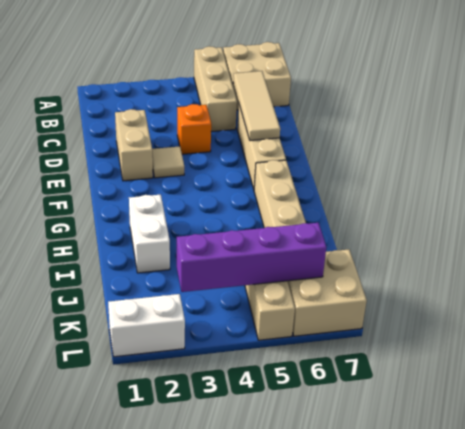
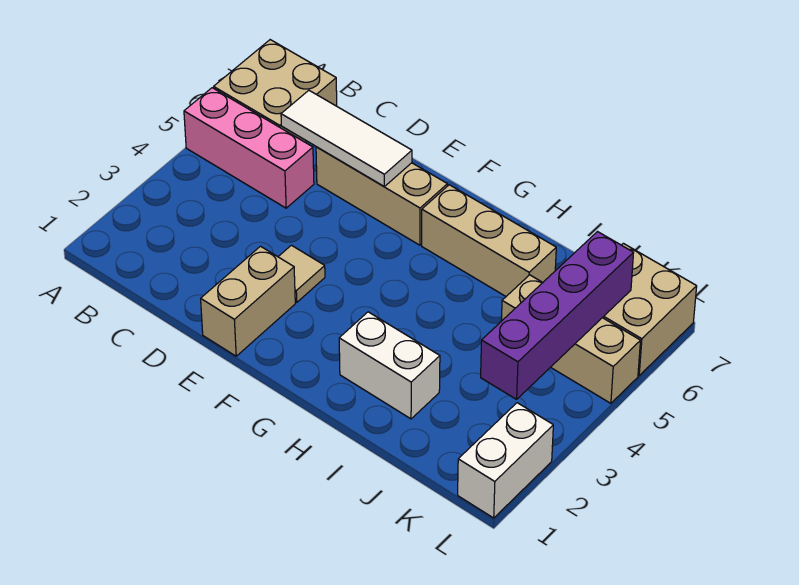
tan brick A5:C5 level 1 -> pink brick A5:C5 level 1
tan tile C6:E6 level 2 -> white tile C6:E6 level 2
tan brick D2:E2 level 1 -> tan brick E1:E2 level 1
orange brick D4 level 1 -> none

